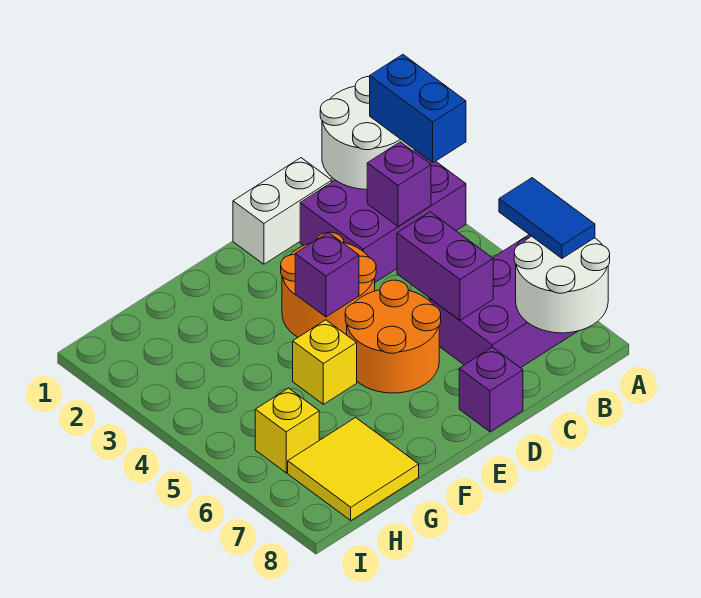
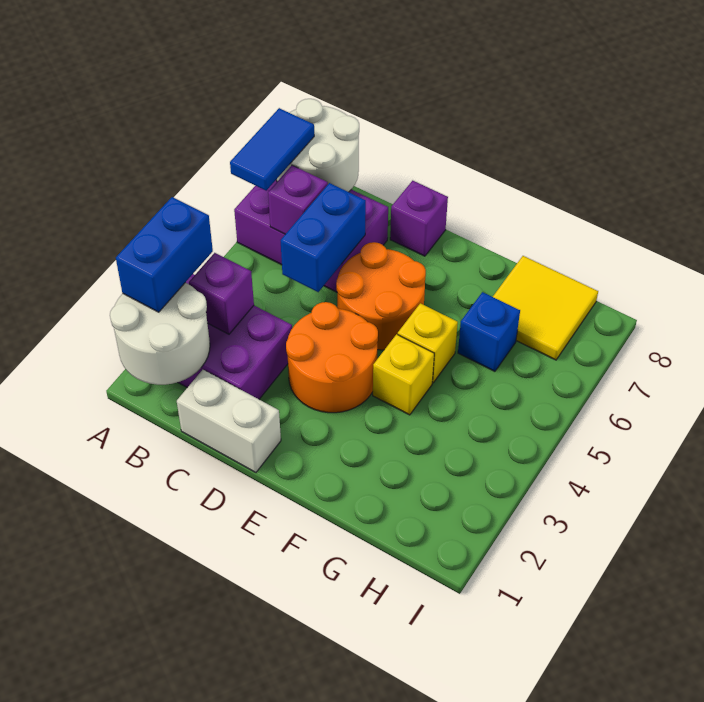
purple brick C5:C6 level 2 -> blue brick C5:C6 level 2
purple brick E4 level 2 -> purple brick B6 level 2
none -> blue brick G6 level 1
yellow brick H6 level 1 -> yellow brick F4 level 1

